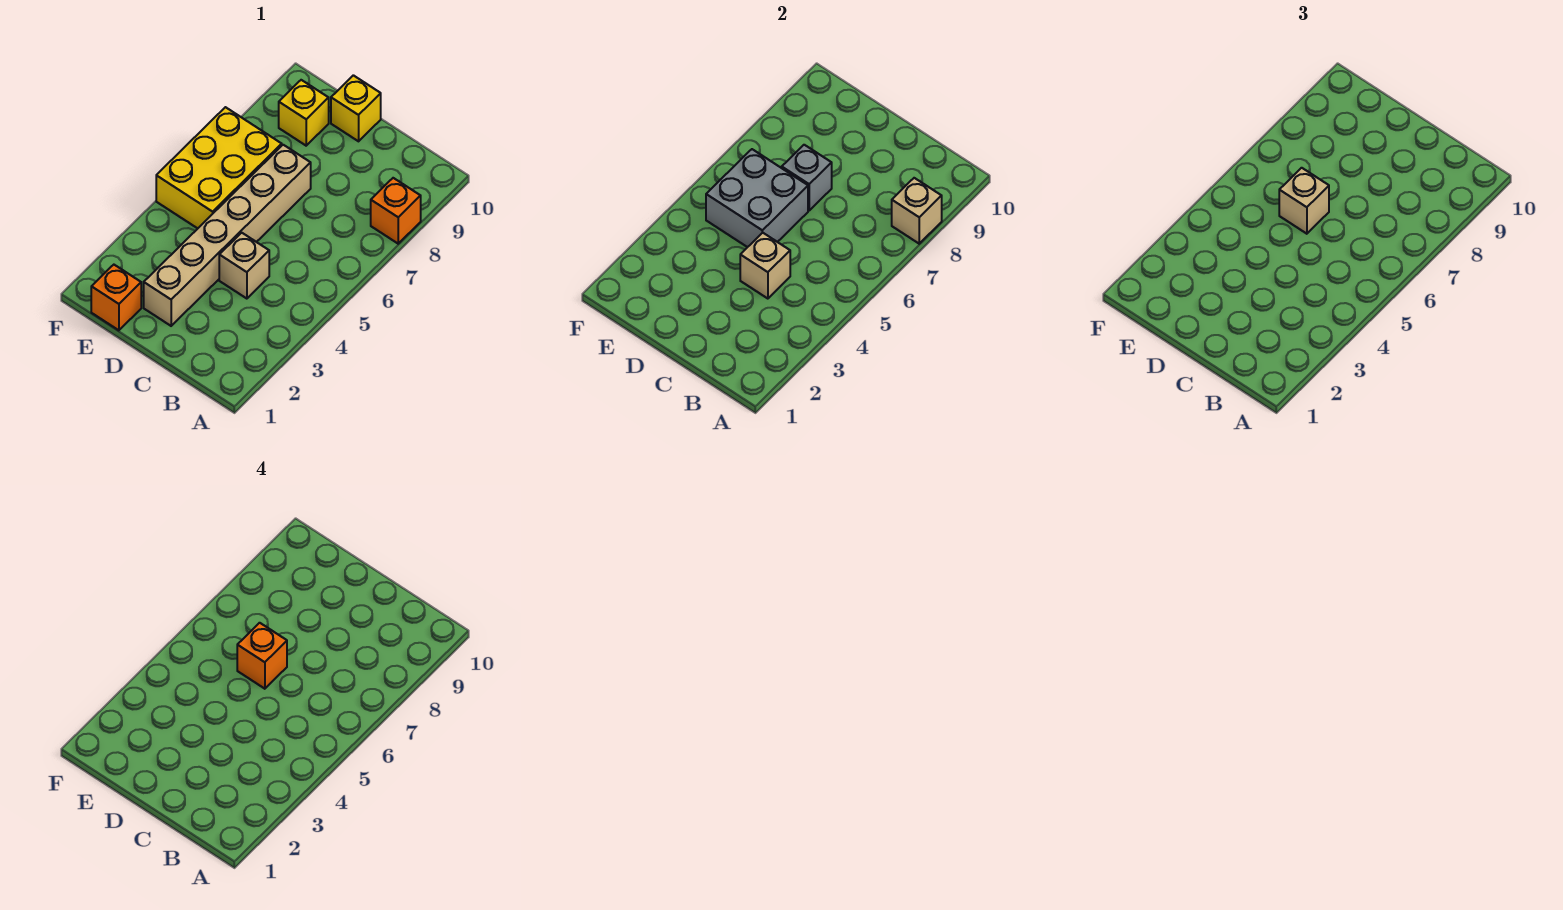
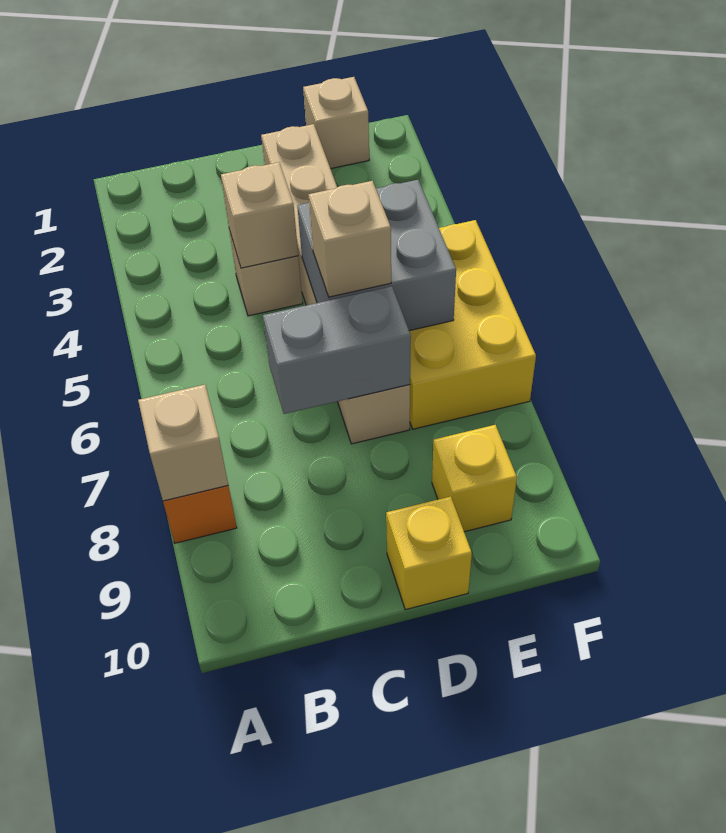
orange brick D6 level 4 -> none
grey brick D7 level 2 -> grey brick C7:D7 level 2
orange brick E1 level 1 -> tan brick E1 level 1

